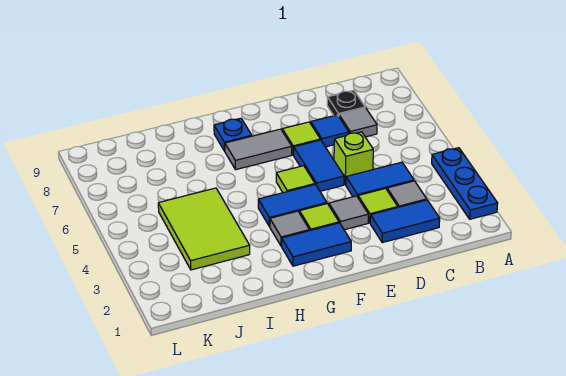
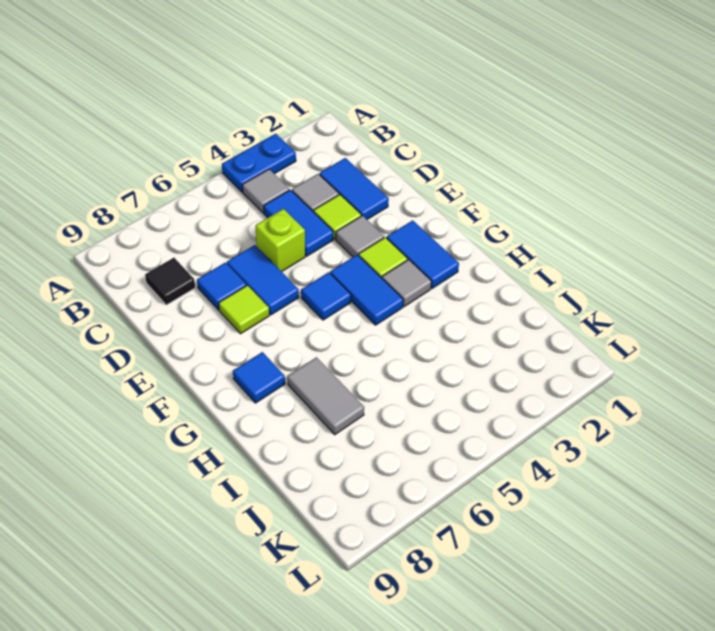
blue plate A2:A4 level 1 -> blue plate A3:A4 level 1
grey tile C7 level 1 -> grey tile B4 level 1
black plate C8 level 1 -> black tile C8 level 1
blue tile E5:E6 level 1 -> blue tile D6:E6 level 1
lime tile F5 level 1 -> blue tile F5 level 1
grey tile F7:G7 level 1 -> grey tile H7:I7 level 1
blue plate G8 level 1 -> blue tile G8 level 1
lime tile I3:J5 level 1 -> none

